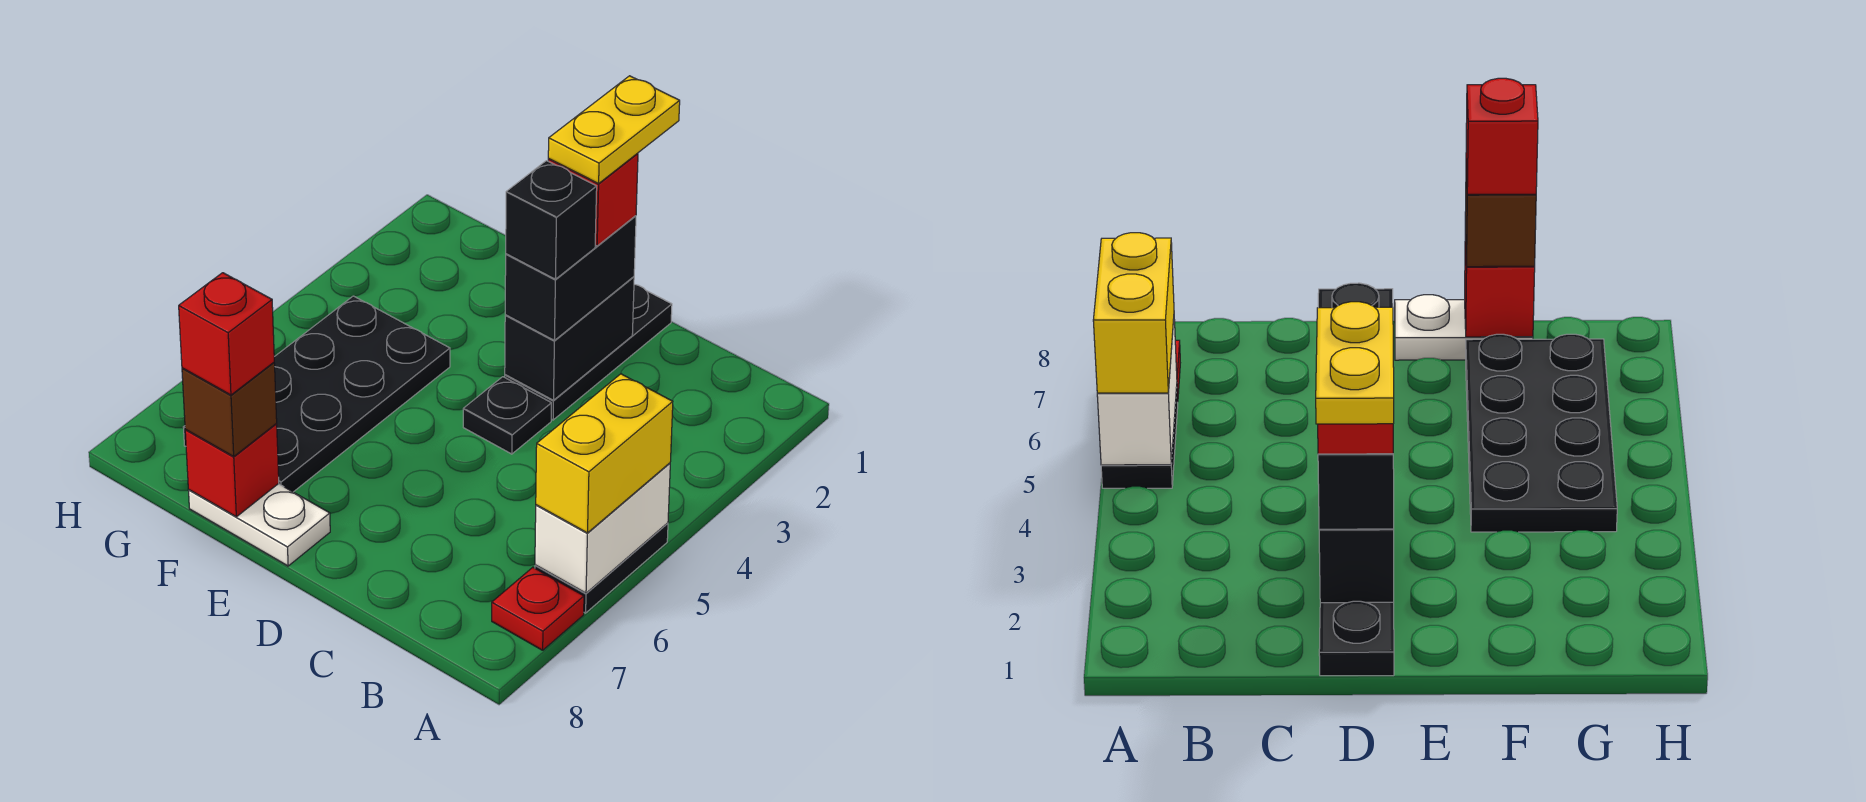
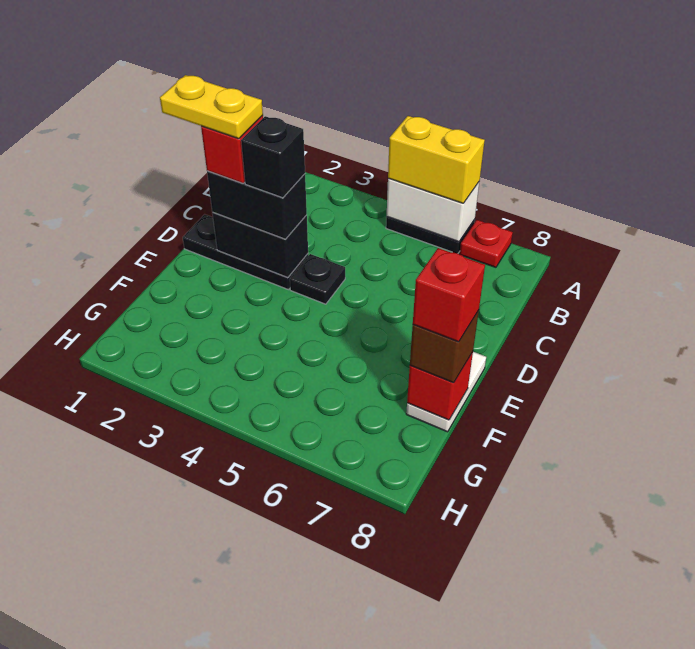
black plate F4:G7 level 1 -> none

